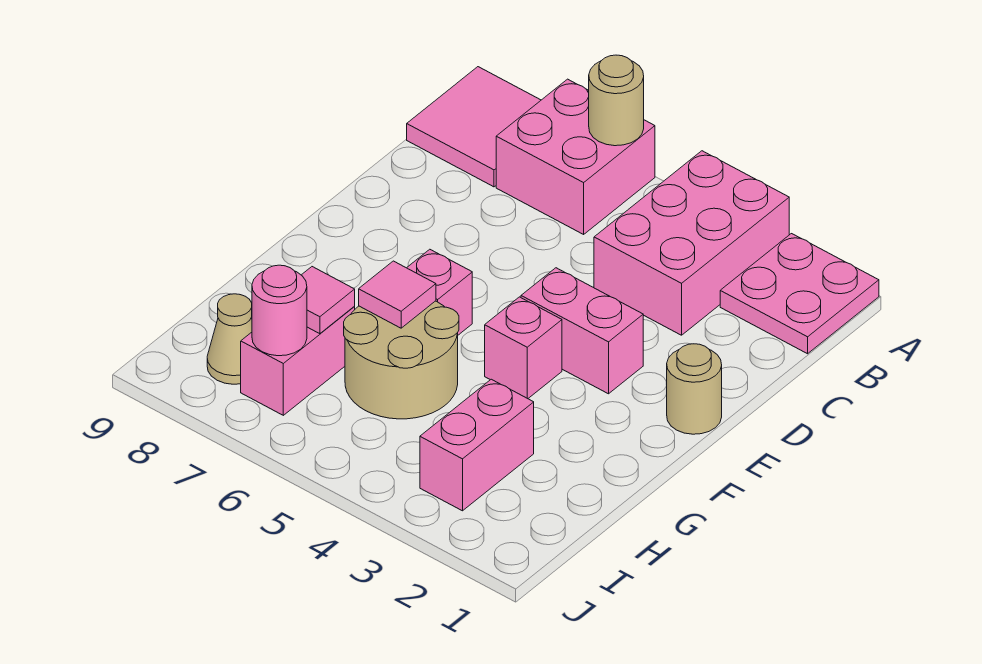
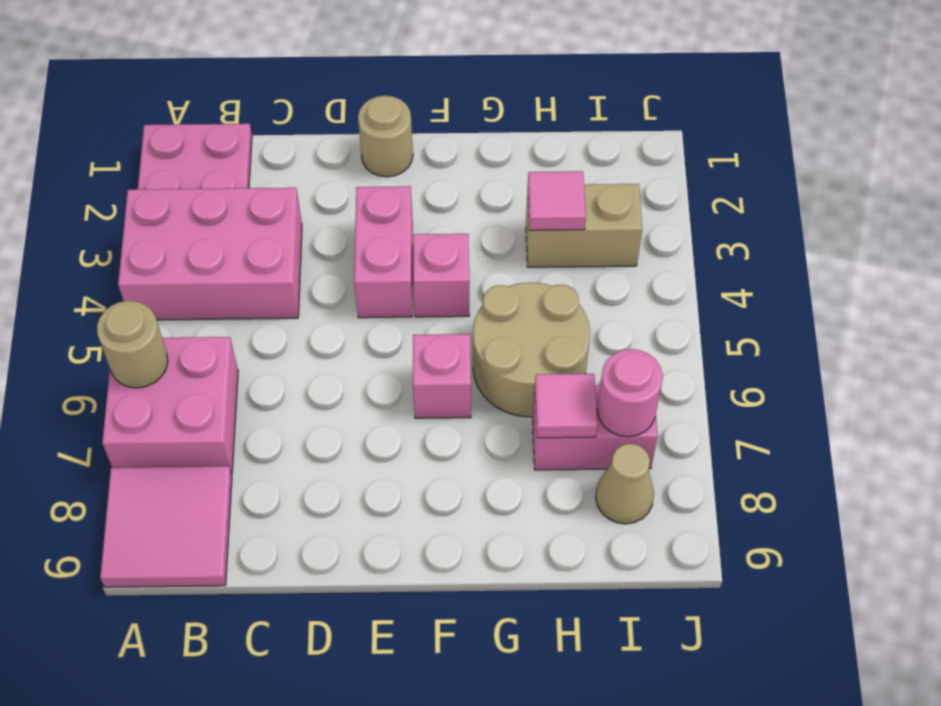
pink tile G6 level 2 -> pink tile H3 level 2
pink brick H3:I3 level 1 -> tan brick H3:I3 level 1

